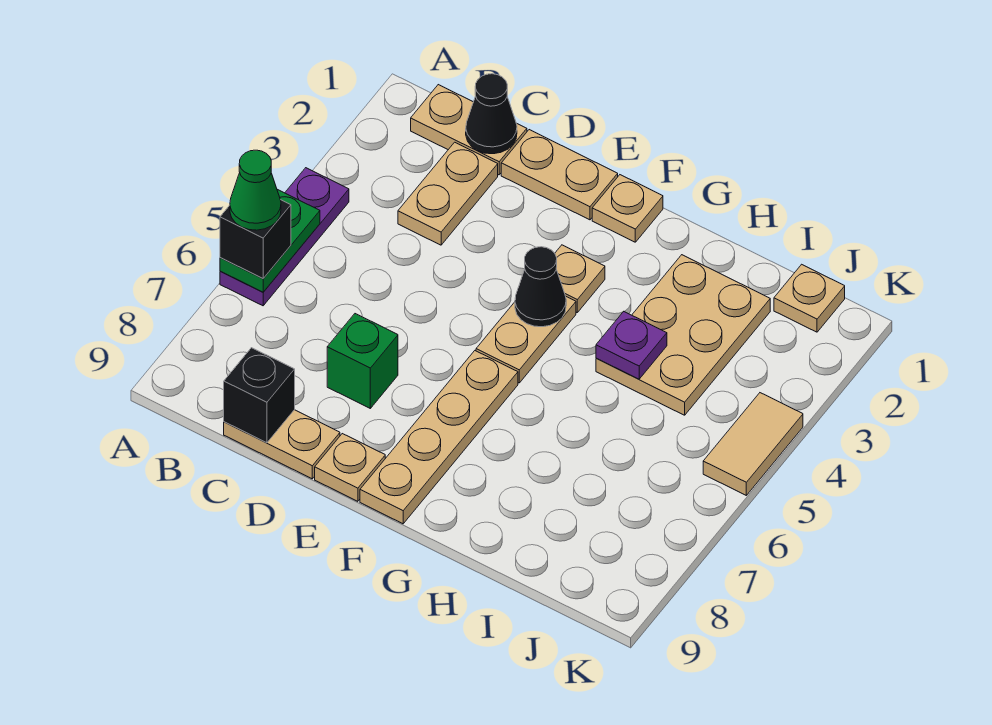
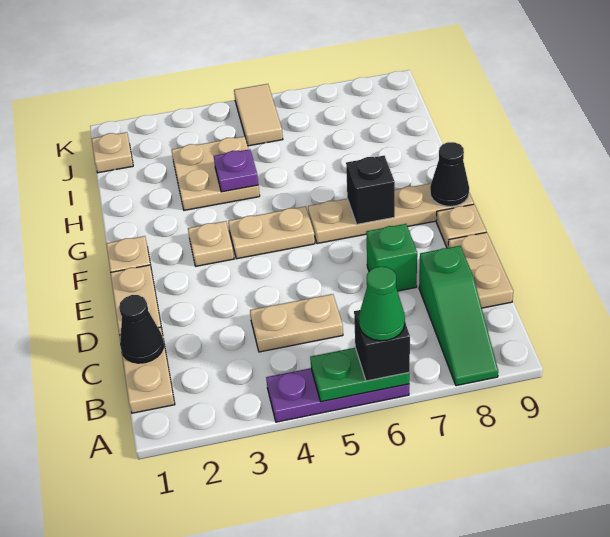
none -> green slope A8:C8 level 1 top C
tan plate C2:C3 level 1 -> tan plate C4:C5 level 1
black brick C9 level 2 -> black brick F7 level 2
black cone F4 level 2 -> black cone F9 level 2
tan plate H2:I4 level 1 -> tan plate H3:I4 level 1
tan tile K4:K5 level 1 -> tan tile J5:K5 level 1

